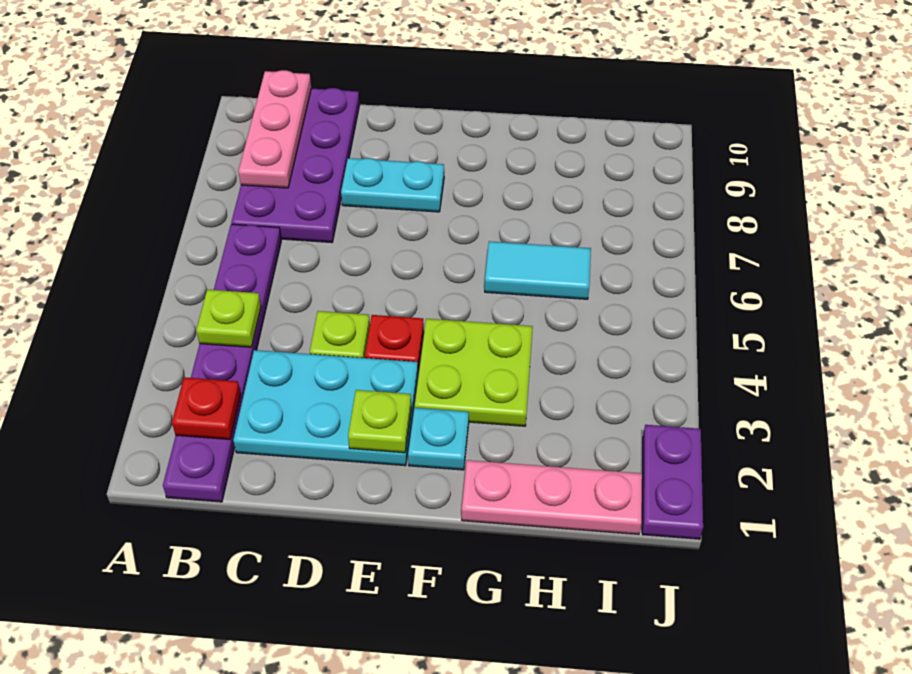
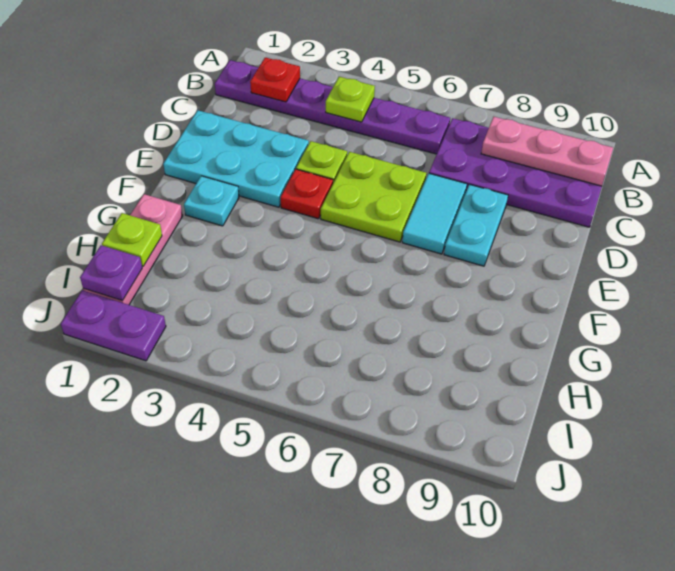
cyan plate C2:E3 level 1 -> cyan plate D1:E3 level 1
lime plate E2 level 2 -> lime plate H1 level 2
lime plate F3:G4 level 1 -> lime plate D5:E6 level 1
cyan tile G6:H6 level 1 -> cyan tile D7:E7 level 1
none -> purple plate I1 level 2

